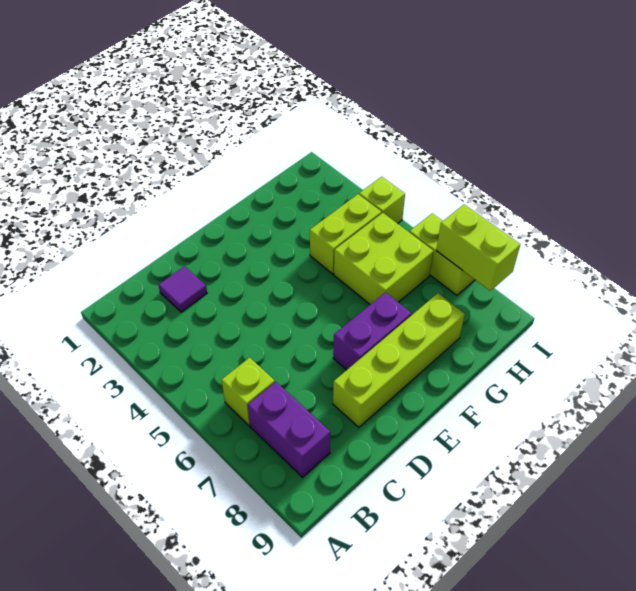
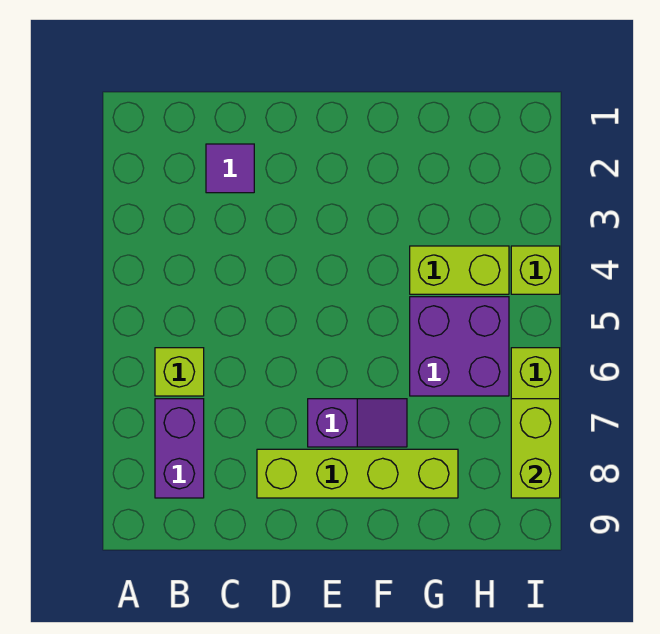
purple brick E7:F7 level 1 -> purple slope E7:F7 level 1 top E
lime brick G5:H6 level 1 -> purple brick G5:H6 level 1

